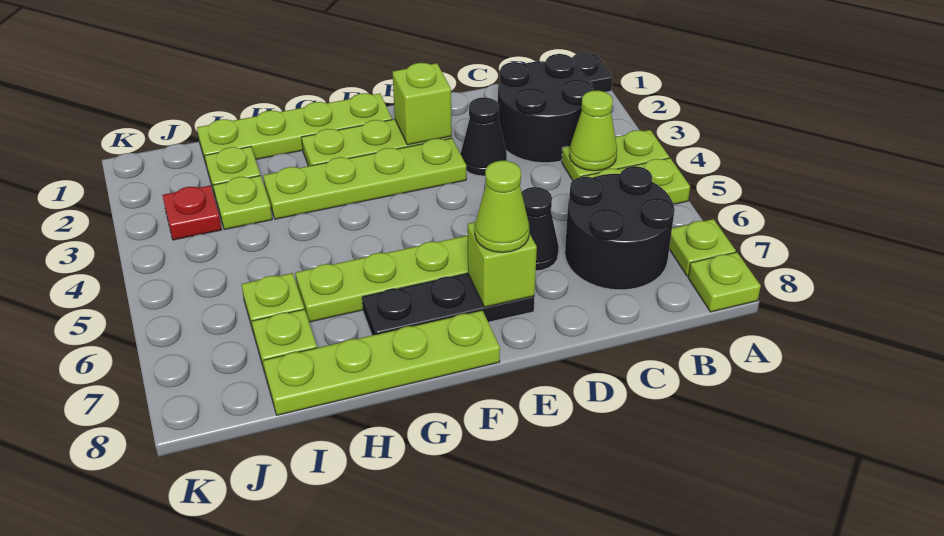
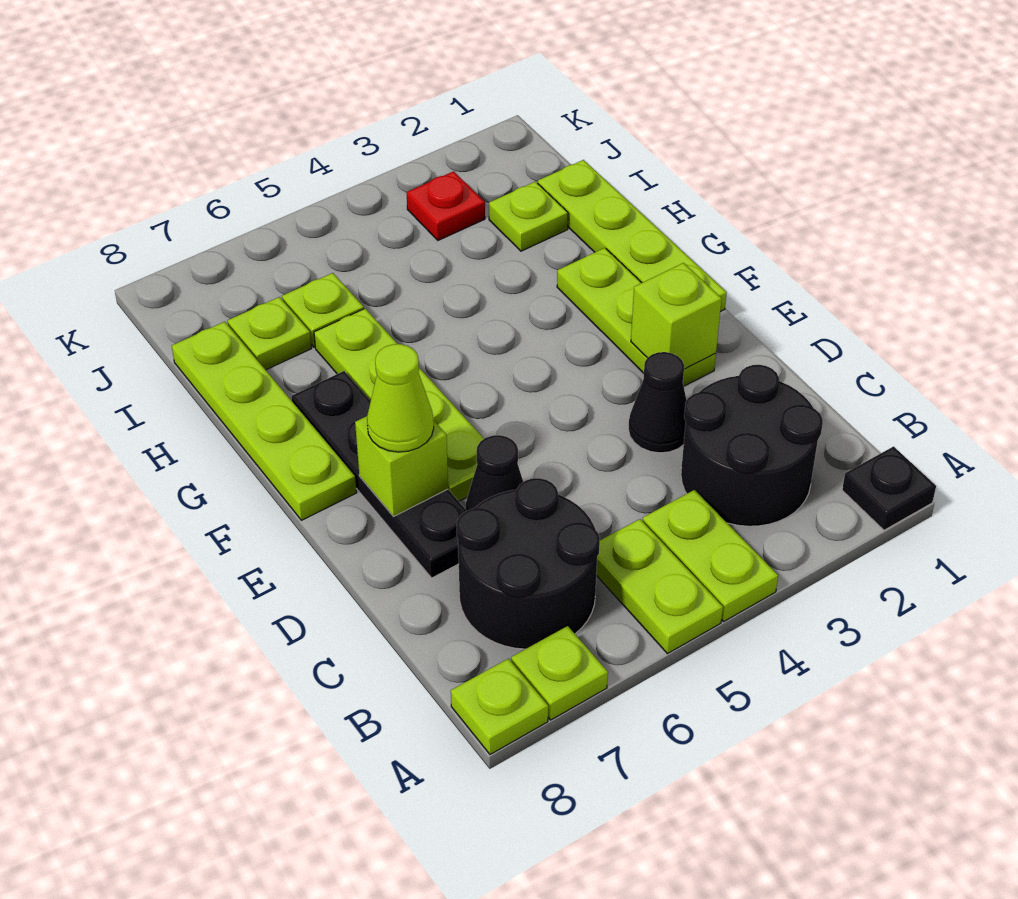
lime cone B4 level 2 -> none
lime plate E3:H3 level 1 -> none
black plate E7:G7 level 1 -> black plate D7:G7 level 1
lime plate I3 level 1 -> none

